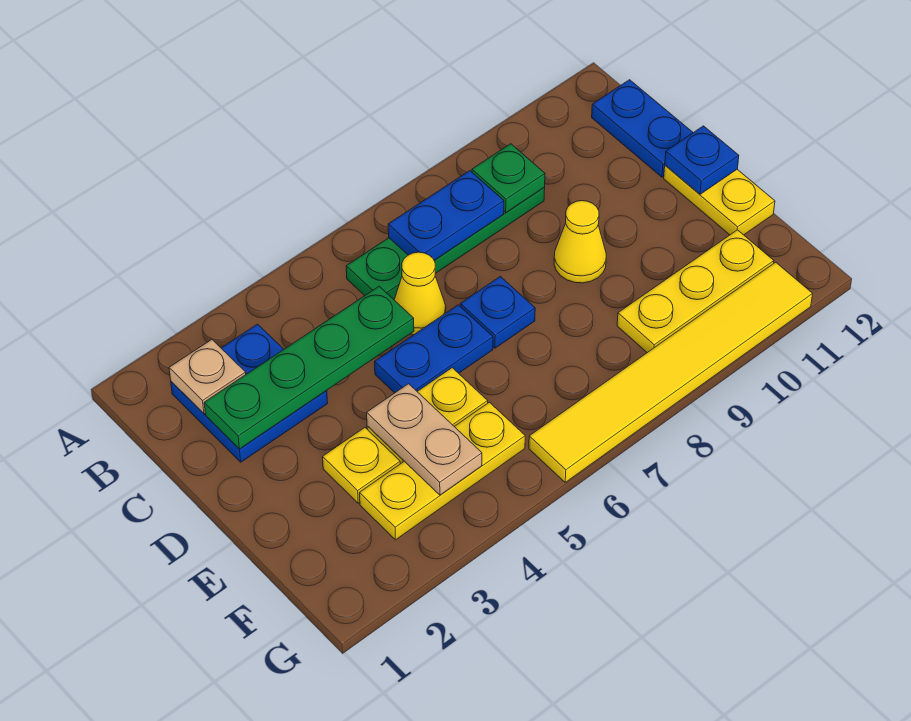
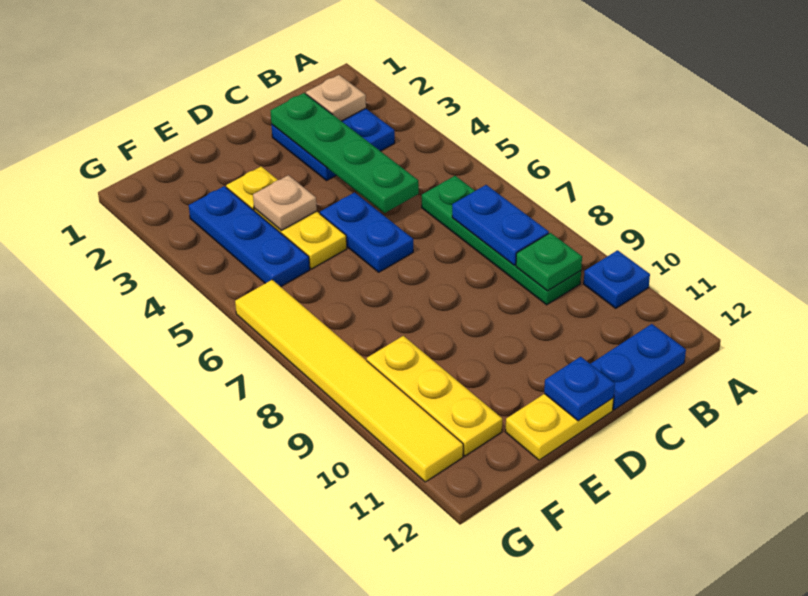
yellow cone C6 level 1 -> none
blue plate D7 level 1 -> blue plate A10 level 1
yellow cone D9 level 1 -> none
tan plate E4:F4 level 2 -> tan plate E4 level 2
yellow plate F3:F5 level 1 -> blue plate F3:F5 level 1

